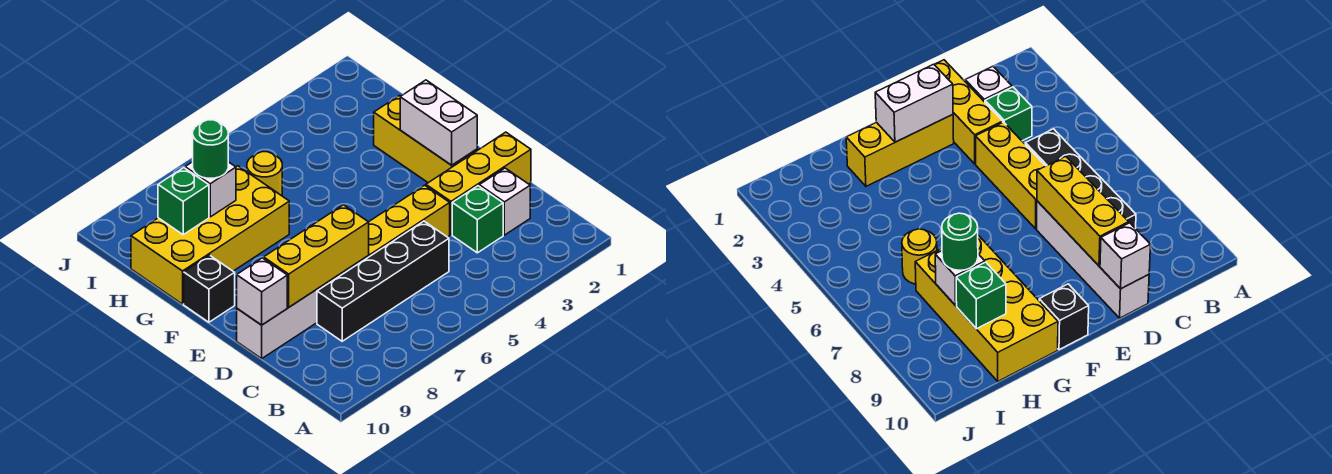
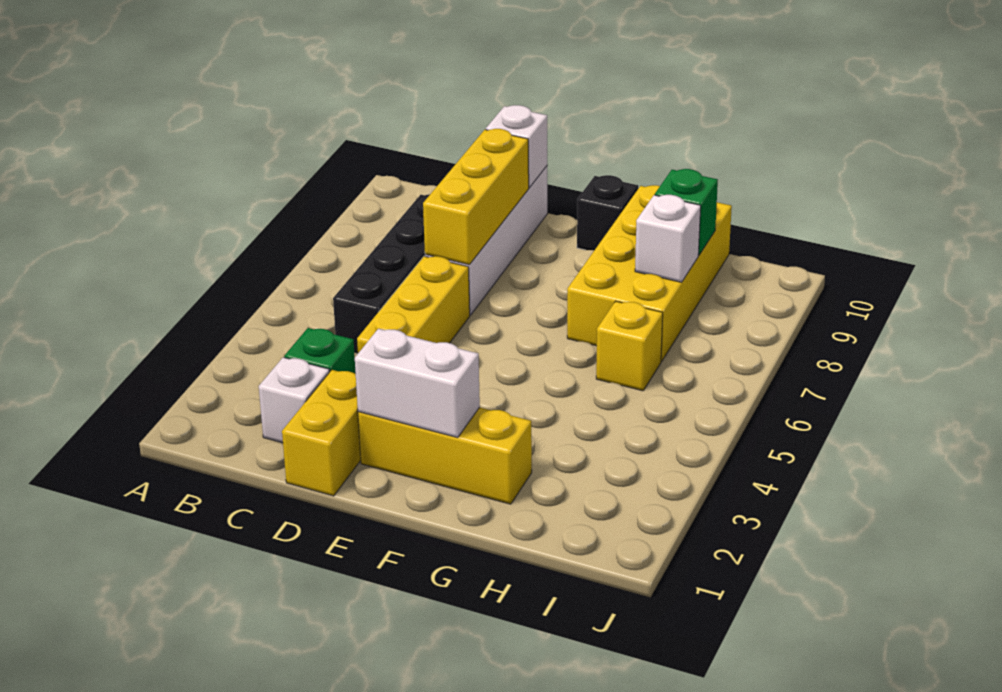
yellow brick D1:D3 level 1 -> yellow brick D1:D2 level 1
yellow round brick H6 level 1 -> yellow brick H6 level 1
green round brick H8 level 3 -> none

